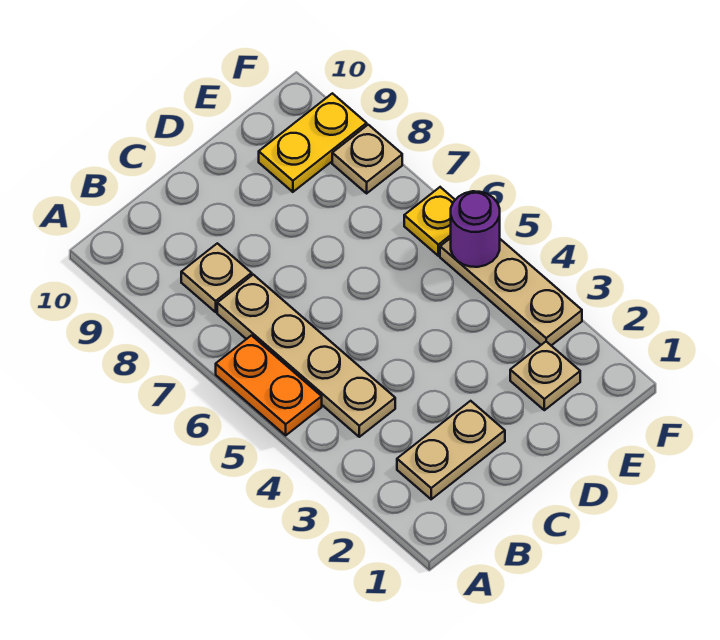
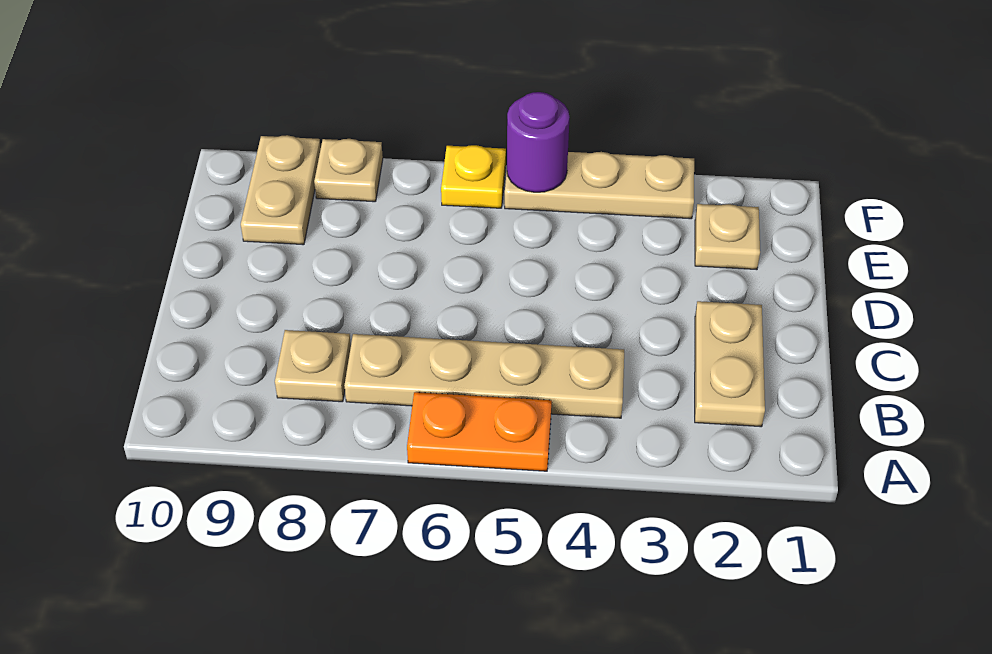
yellow plate E9:F9 level 1 -> tan plate E9:F9 level 1

